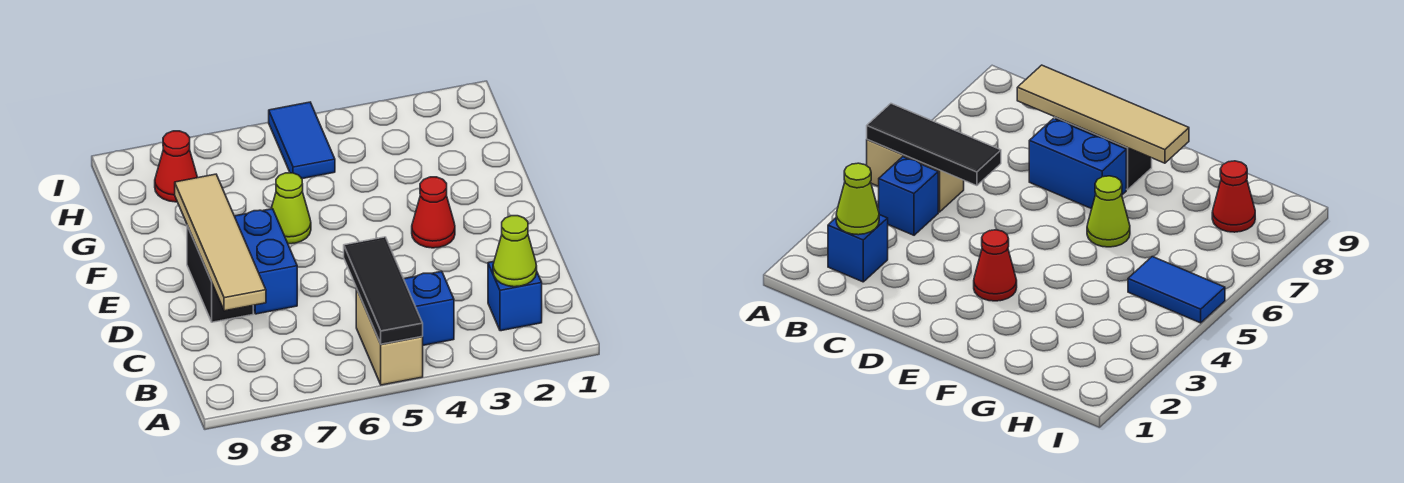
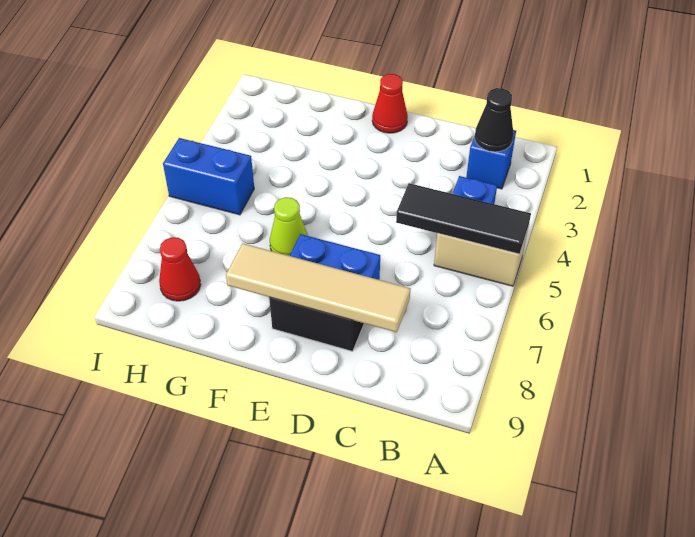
lime cone B2 level 2 -> black cone B2 level 2
red cone E3 level 1 -> red cone E1 level 1
blue tile H5:I5 level 1 -> blue brick H5:I5 level 1

